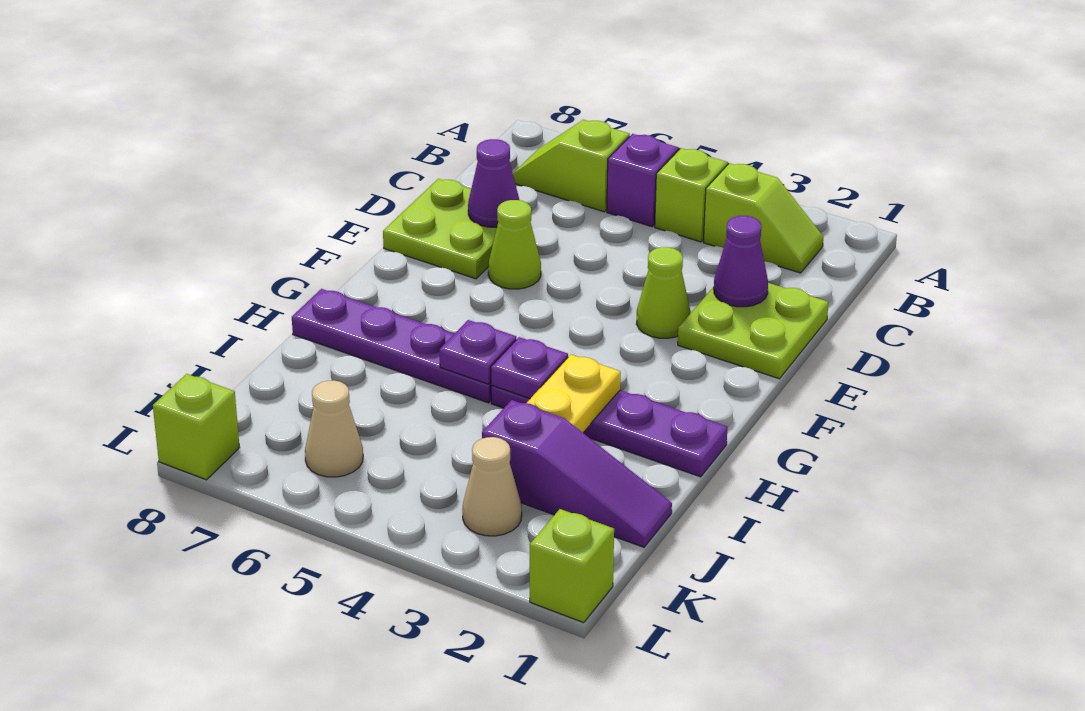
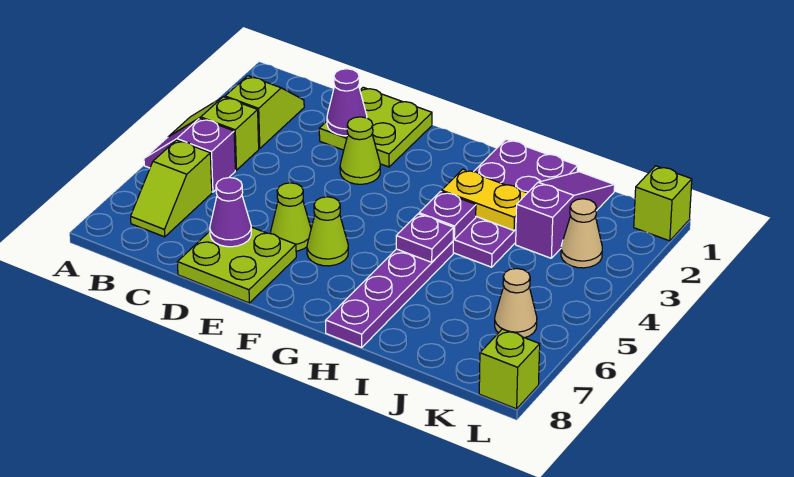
none -> lime cone F6 level 1
purple plate H1:H4 level 1 -> purple plate H1:I4 level 1

